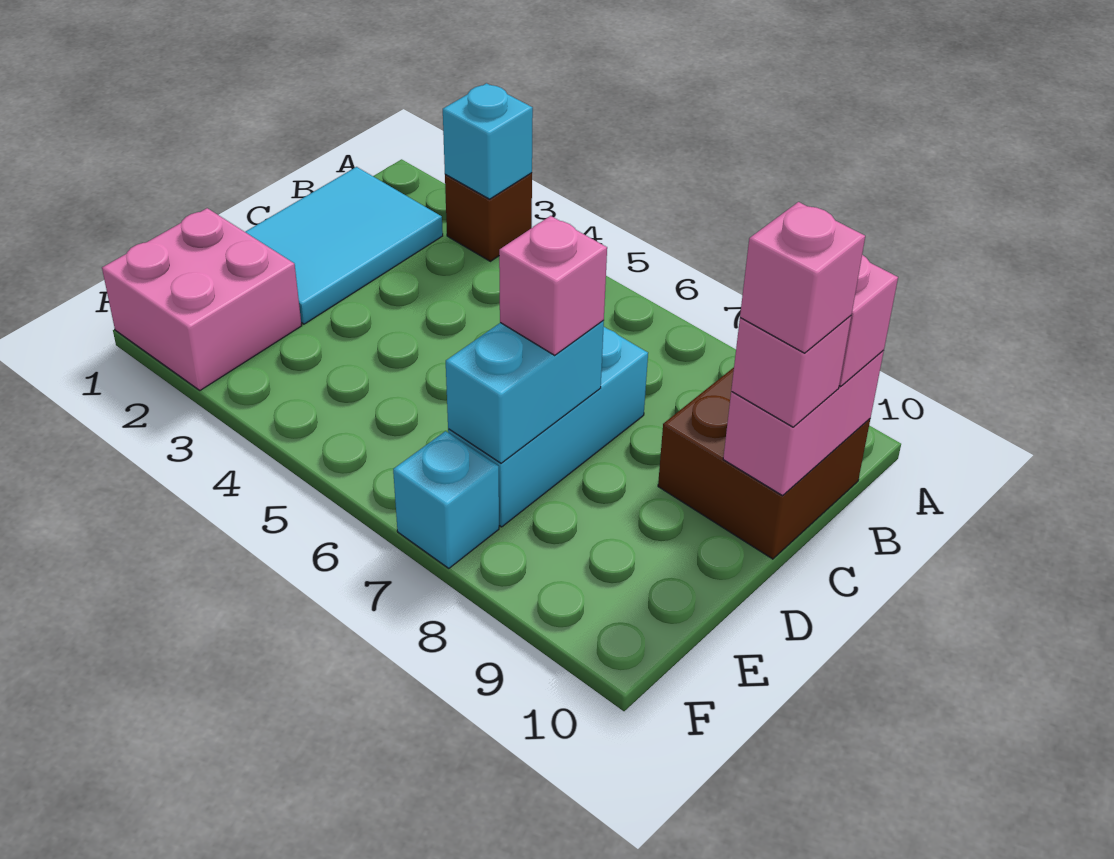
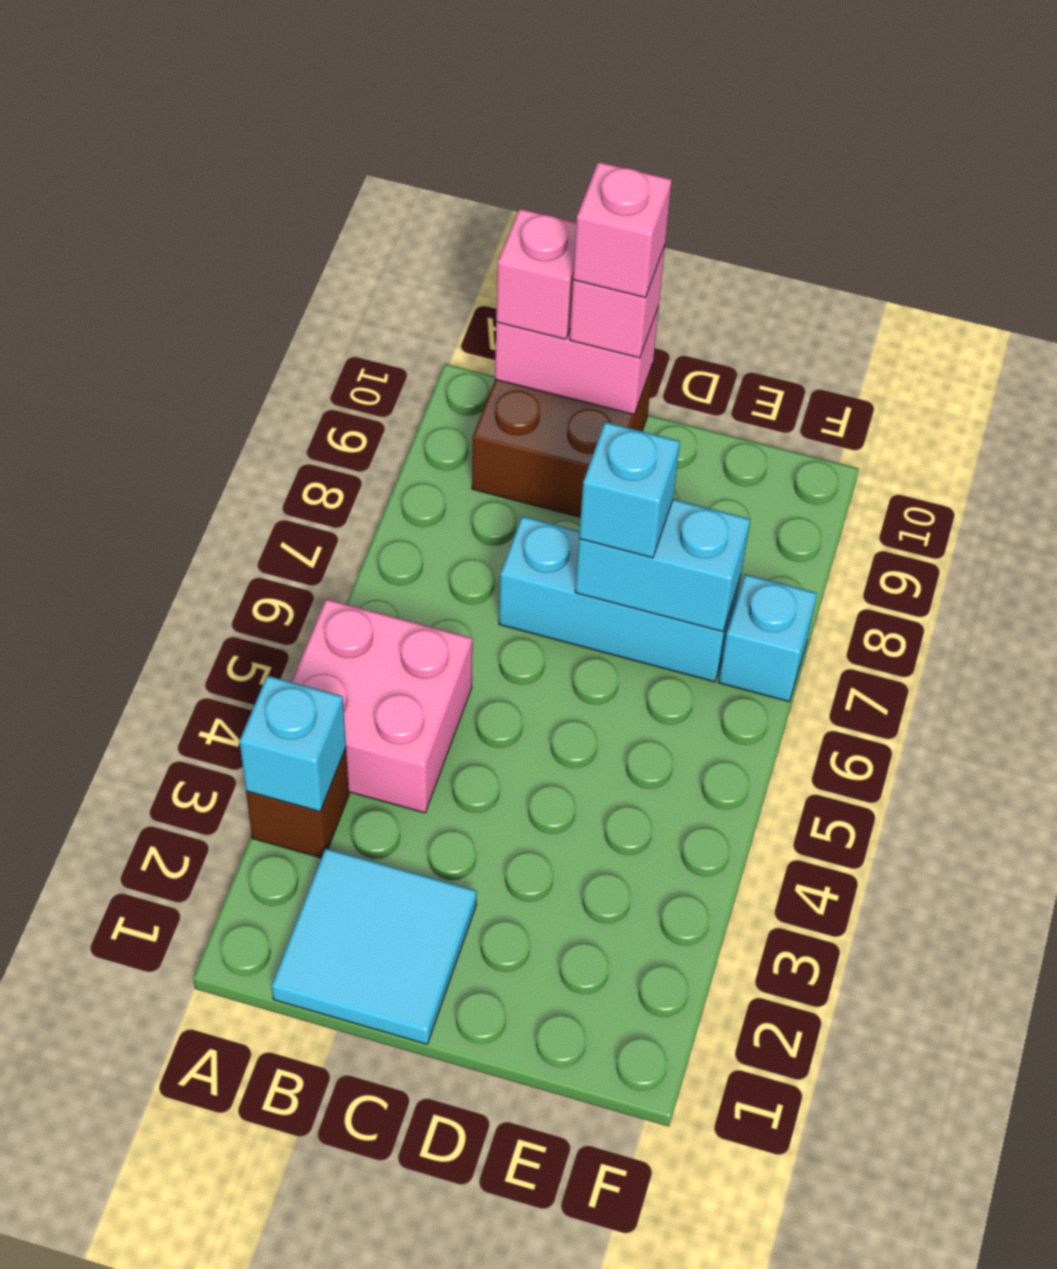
cyan tile B1:D2 level 1 -> cyan tile B1:C2 level 1
pink brick D7 level 3 -> cyan brick D7 level 3
pink brick E1:F2 level 1 -> pink brick A4:B5 level 1

